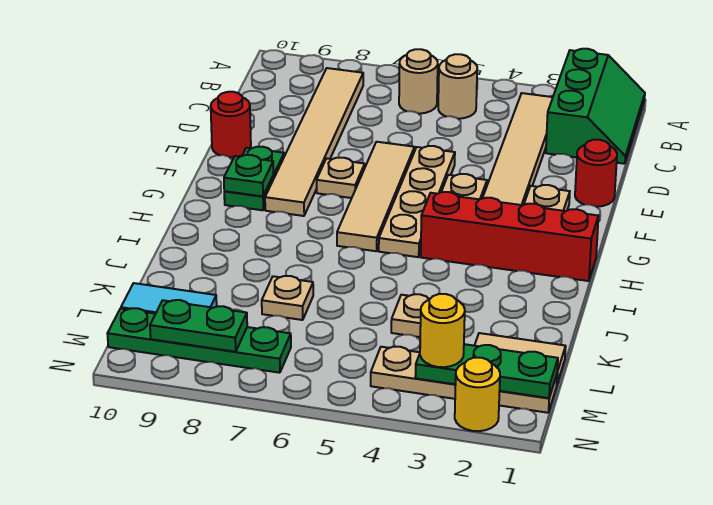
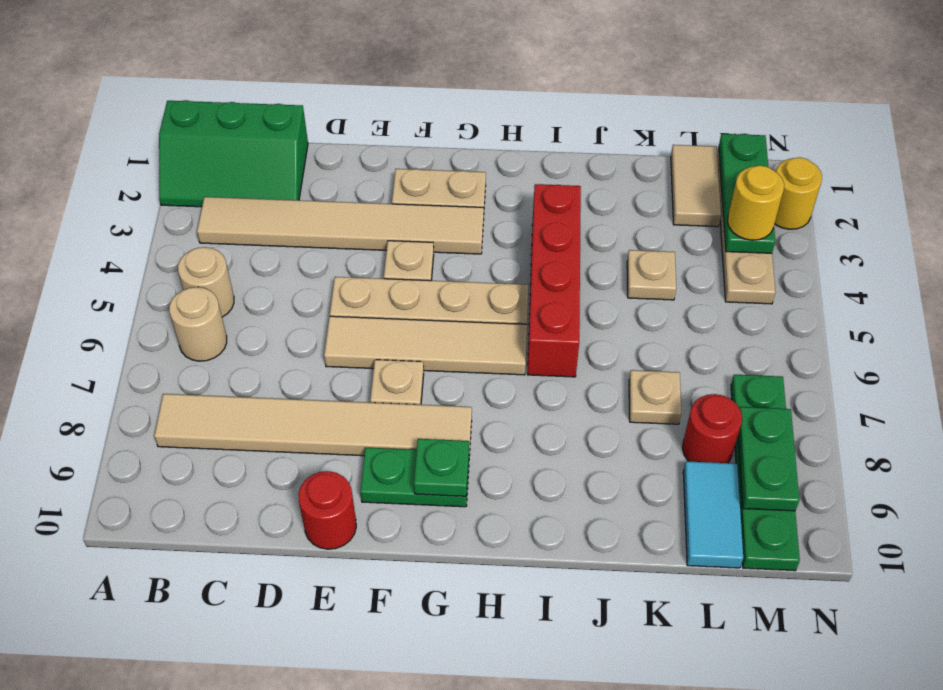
green slope A1:C2 level 1 top 2 -> green slope A1:C2 level 1 top 1
red round brick E1 level 1 -> red round brick L8 level 1
red brick H1:H4 level 1 -> red brick I3:I6 level 1

